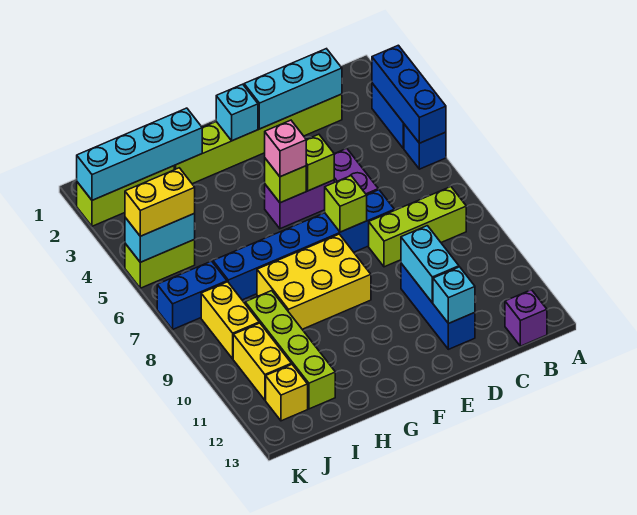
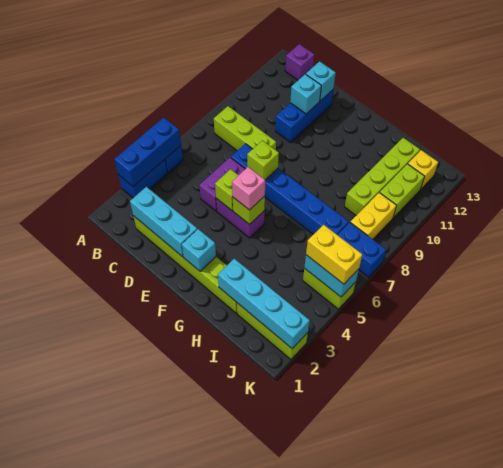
cyan brick D10:D11 level 2 -> cyan brick D11 level 2
yellow brick F8:H9 level 1 -> none
yellow brick J10:J11 level 1 -> lime brick J10:J11 level 1

